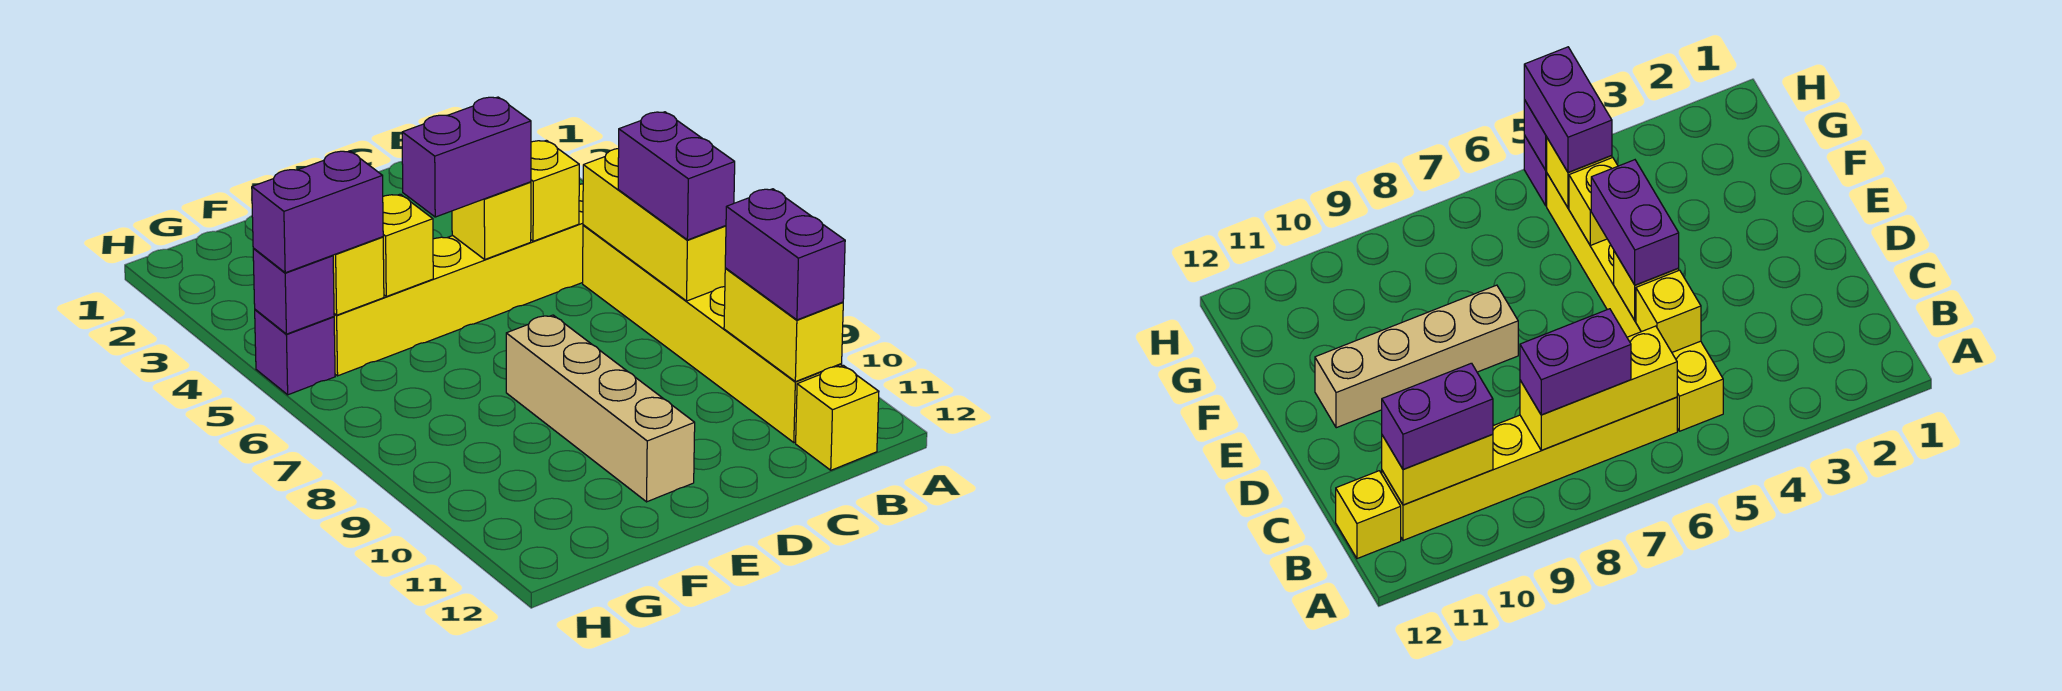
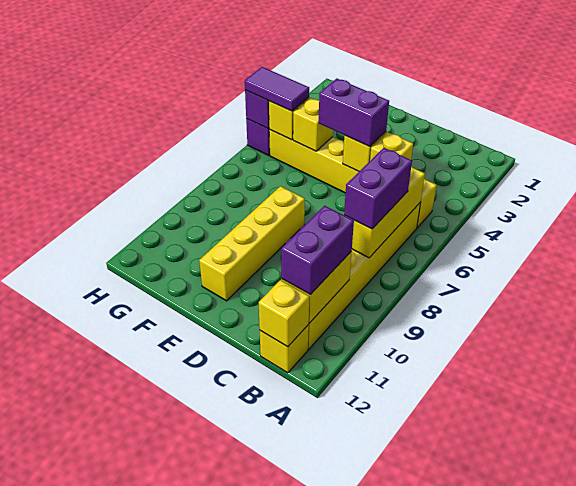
none -> yellow brick B12 level 2
tan brick E8:E11 level 1 -> yellow brick E8:E11 level 1
purple brick G5:H5 level 3 -> purple tile G5:H5 level 3

